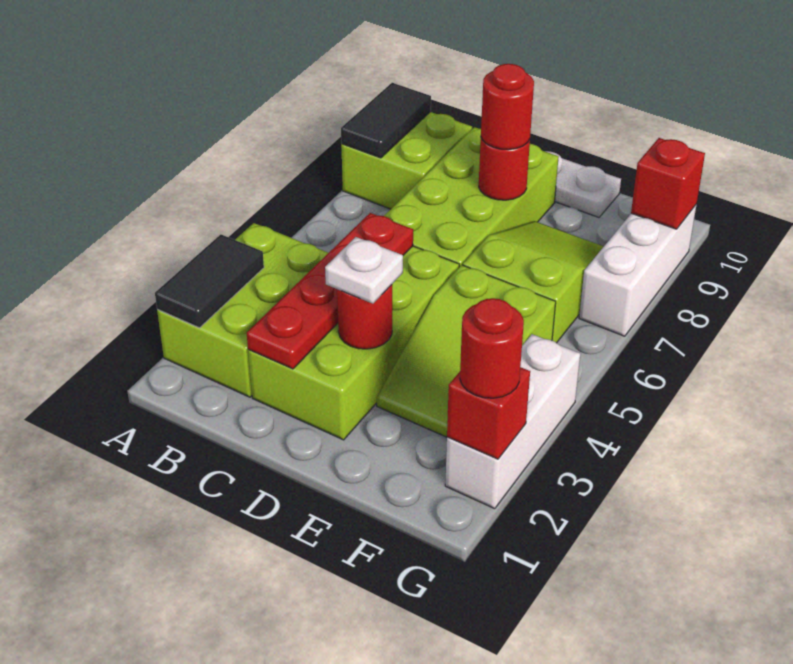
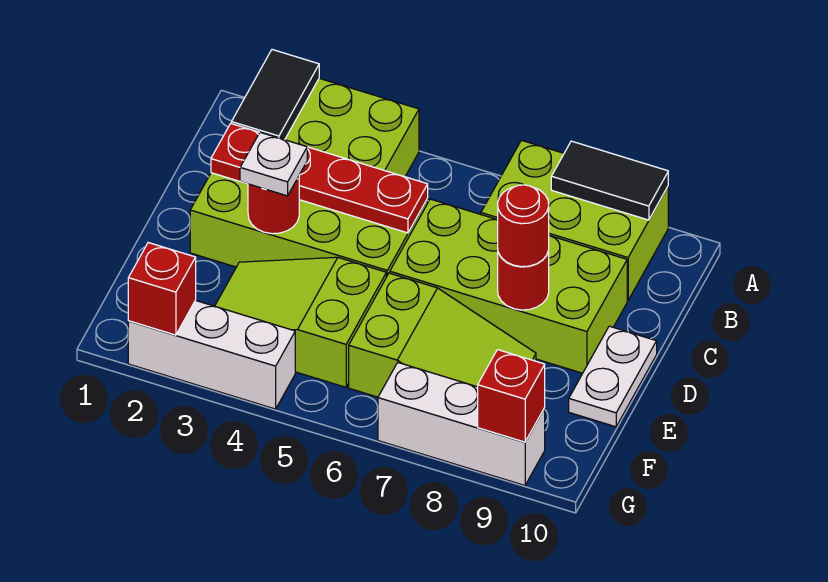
black tile A2:A3 level 2 -> black tile A2:B2 level 2
lime brick A8:B9 level 1 -> lime brick A7:B9 level 1
red round brick G2 level 3 -> none

